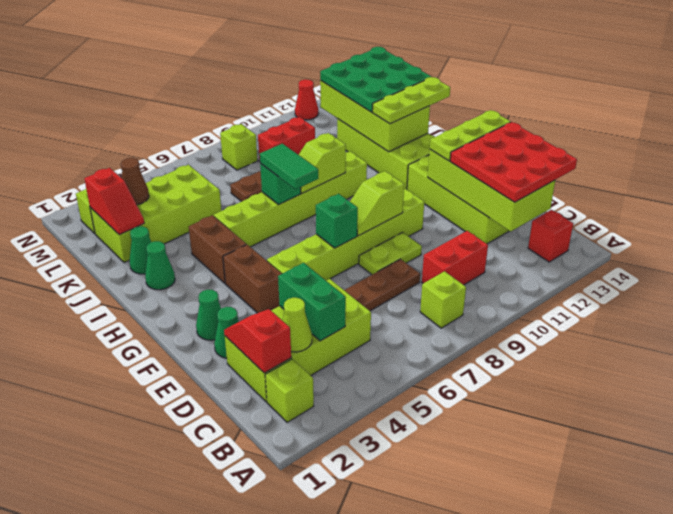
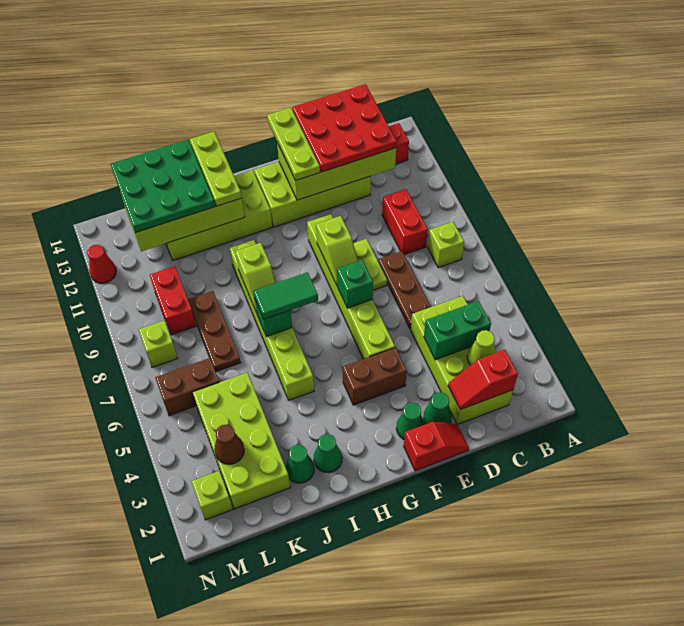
lime brick B2 level 1 -> none
brown brick H4:I4 level 1 -> brown brick L6:M6 level 1
red slope K2:L2 level 2 top L -> red slope E1:F1 level 1 top F

